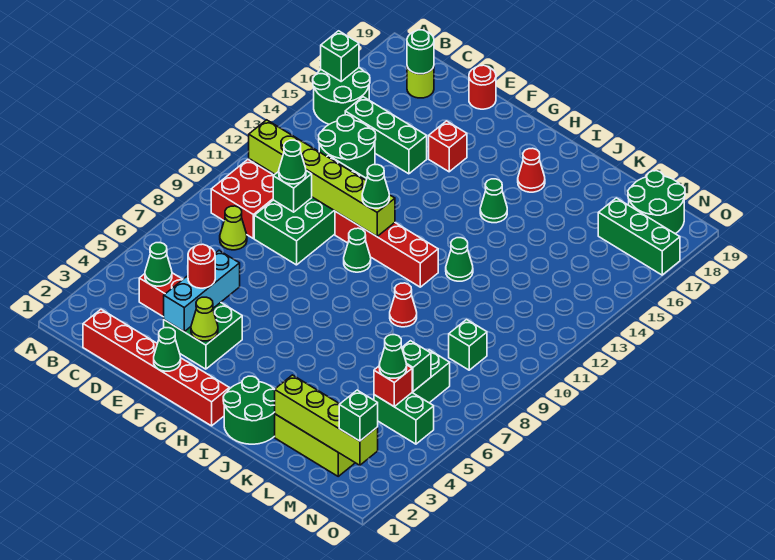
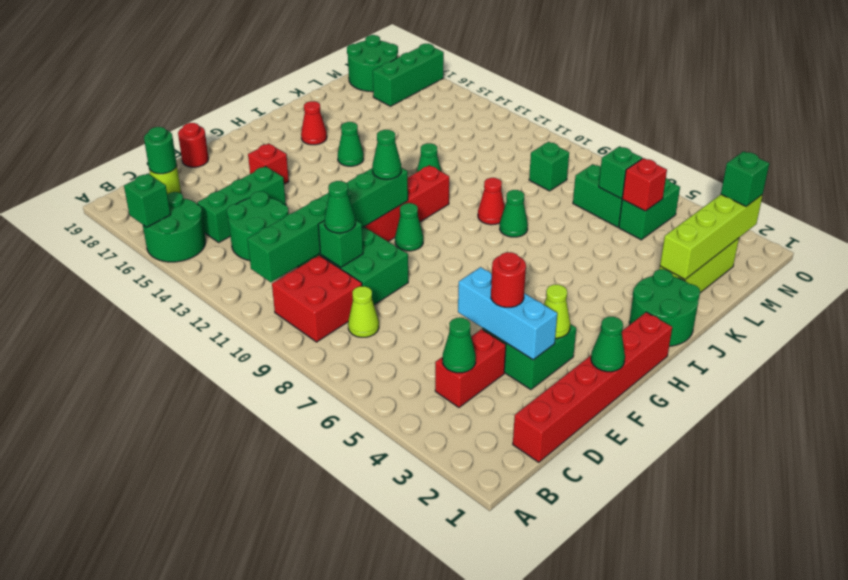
lime brick B11:G11 level 2 -> green brick B11:G11 level 2
green cone M5 level 3 -> green cone J8 level 1

